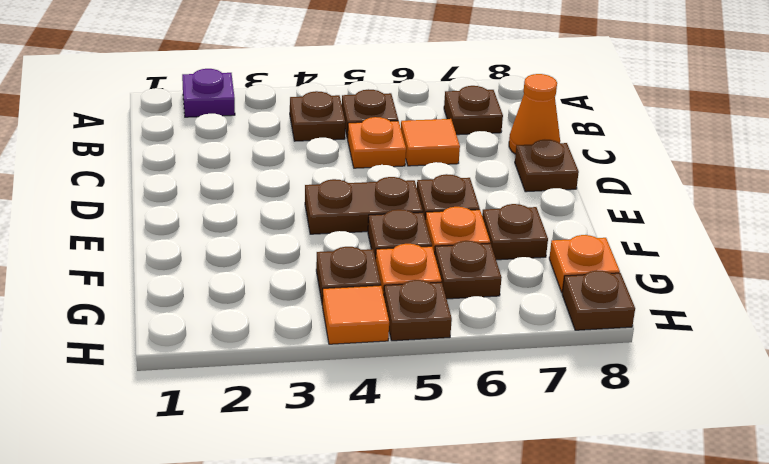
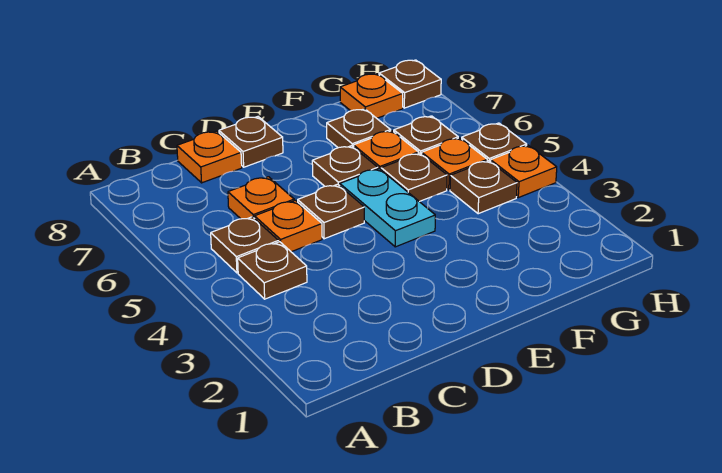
purple plate A2 level 1 -> none
brown plate B7 level 1 -> brown plate D5 level 1
orange tile C6 level 1 -> orange plate C6 level 1
orange cone C8 level 1 -> orange plate C8 level 1
brown plate E4:E5 level 1 -> cyan plate E4:E5 level 1
orange tile H4 level 1 -> orange plate H4 level 1

